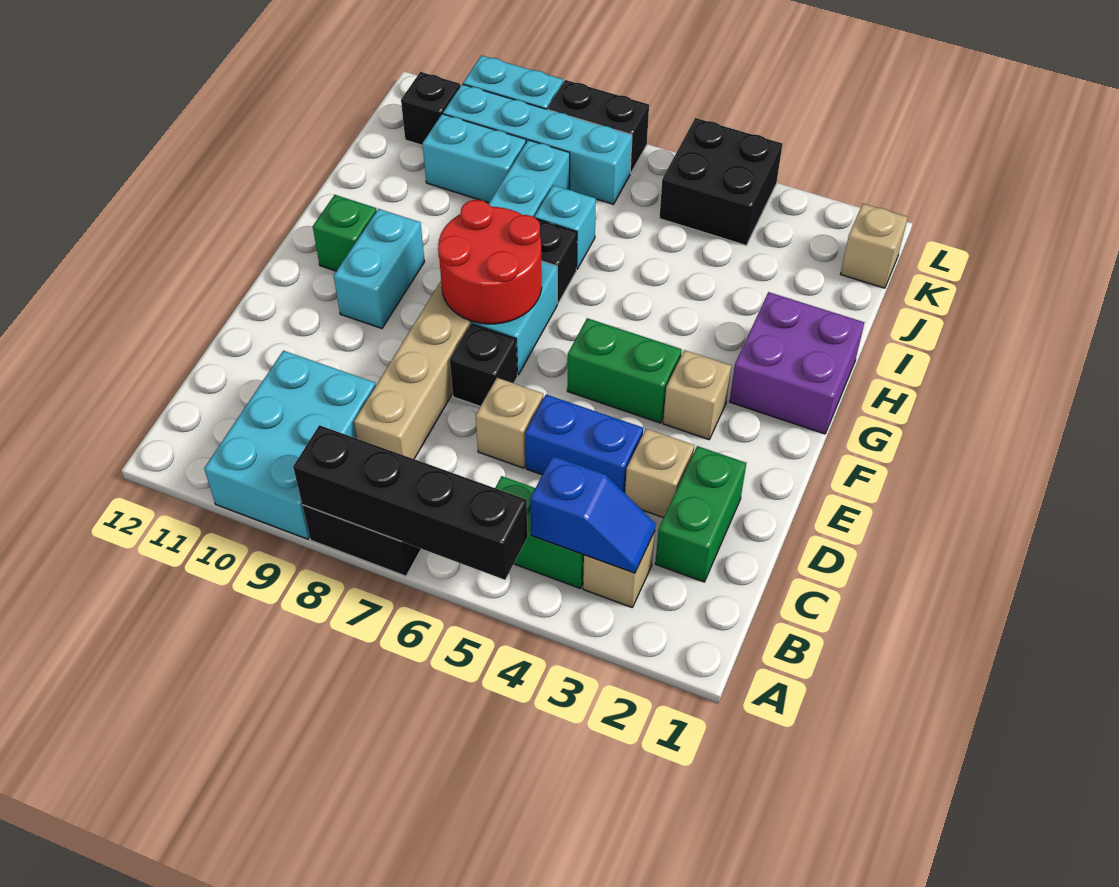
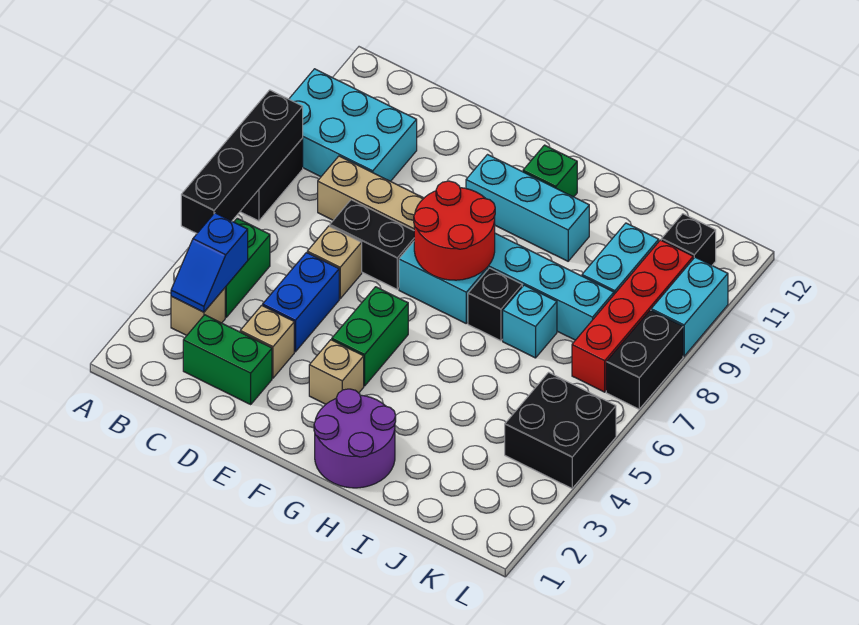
black brick E7 level 1 -> black brick D7:E7 level 1
cyan brick F10:G10 level 1 -> cyan brick F10:H10 level 1
purple brick G1:H2 level 1 -> purple round brick G1:H2 level 1
tan brick K1 level 1 -> none
cyan brick K7:K10 level 1 -> red brick K7:K10 level 1

